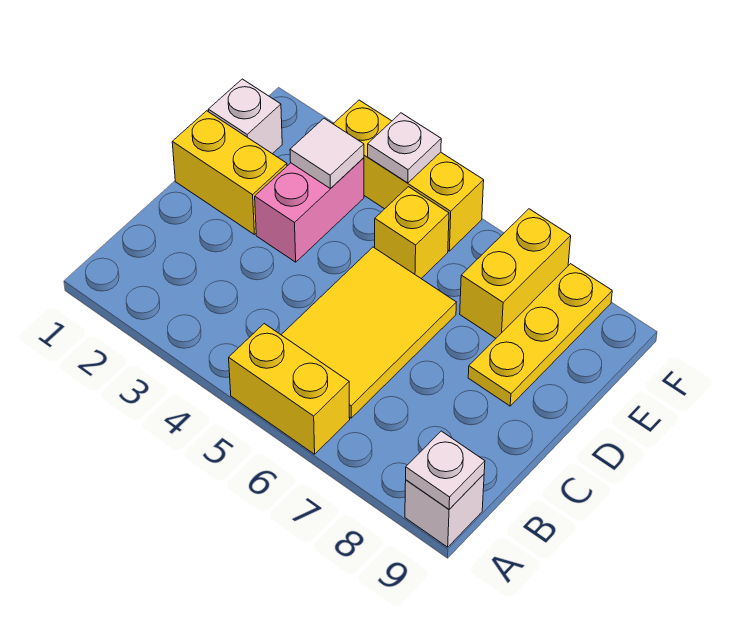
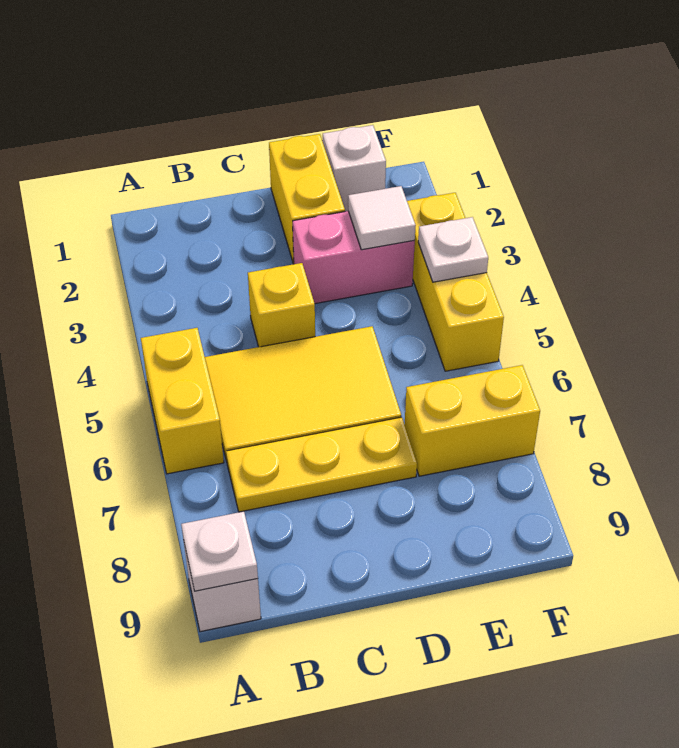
yellow plate D8:F8 level 1 -> yellow plate B7:D7 level 1
yellow brick E5 level 1 -> yellow brick C4 level 1

